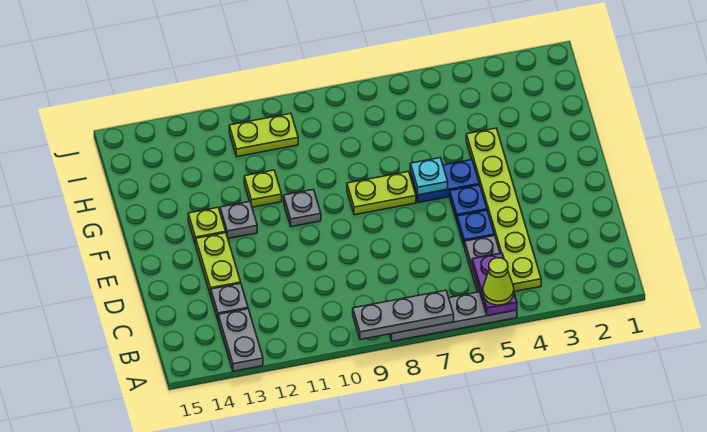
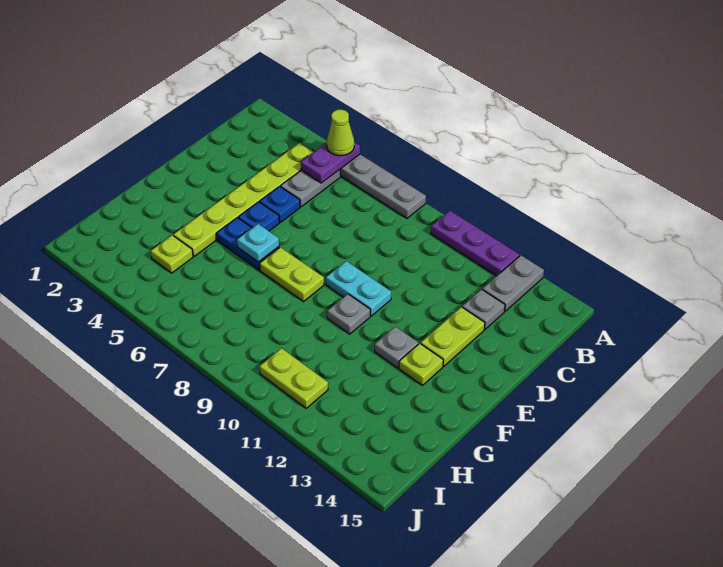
grey plate A7:A9 level 2 -> none
none -> purple plate A10:A12 level 1
none -> cyan plate E9:E10 level 1
lime plate G11 level 1 -> lime plate H4 level 1

